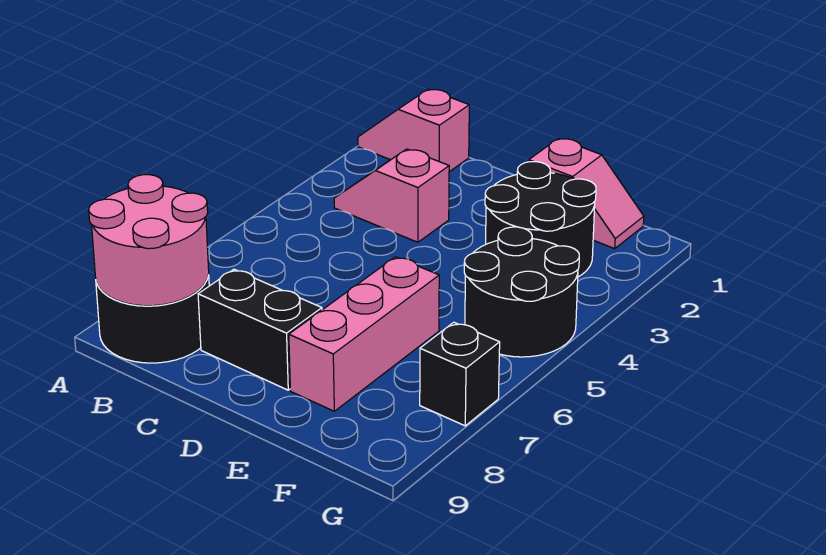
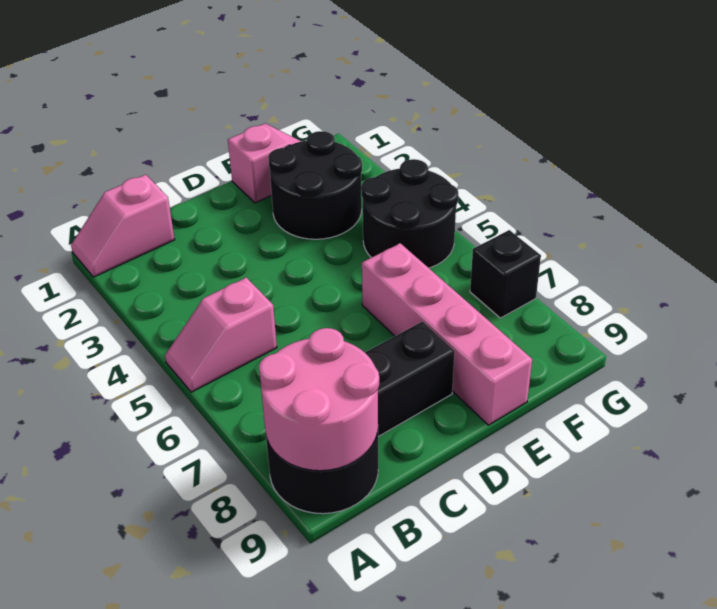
pink slope B3:C3 level 1 top C -> pink slope A5:B5 level 1 top B
pink brick E6:E8 level 1 -> pink brick E6:E9 level 1

